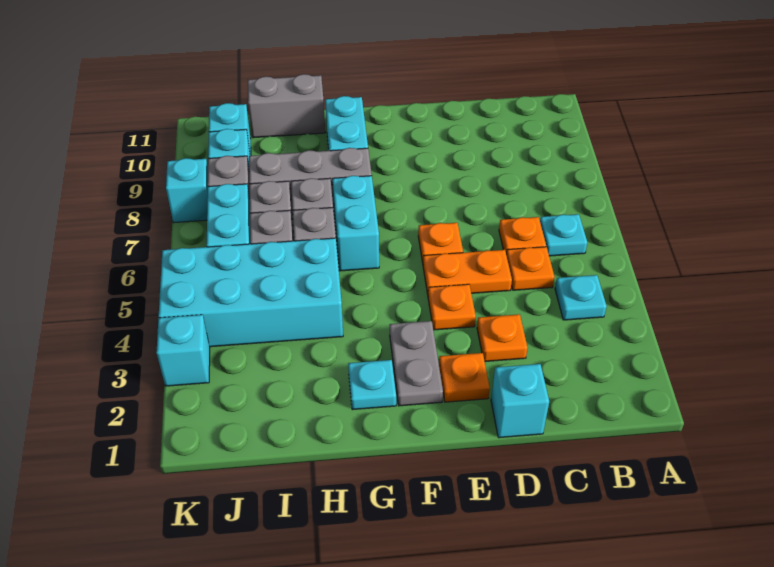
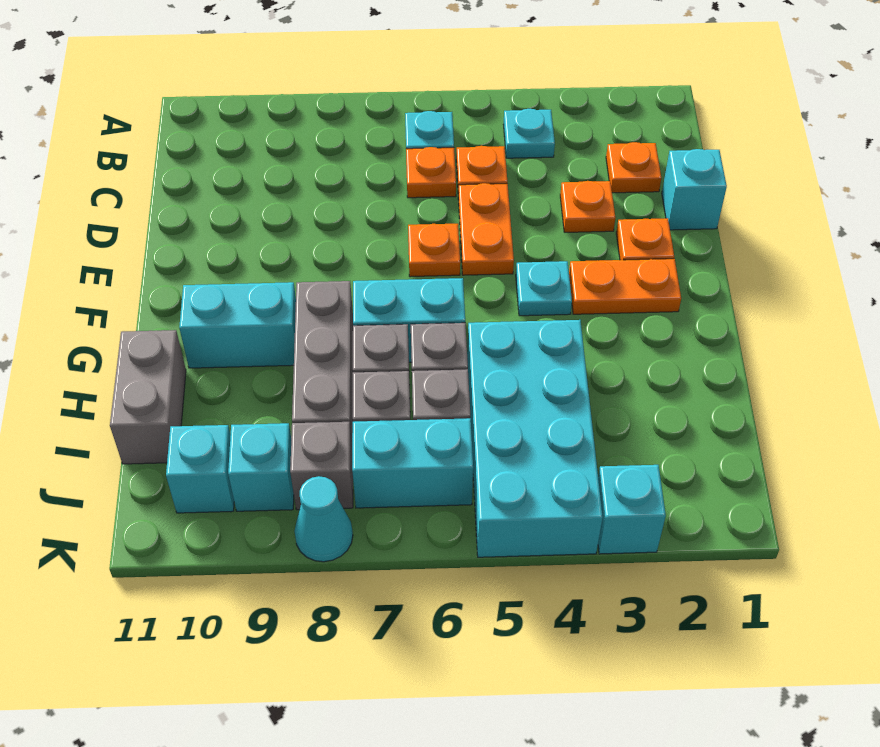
orange plate E4 level 1 -> orange plate C2 level 1
grey plate F2:F3 level 1 -> orange plate F2:F3 level 1
cyan plate G2 level 1 -> cyan plate F4 level 1
cyan brick K8 level 1 -> cyan cone K8 level 1

